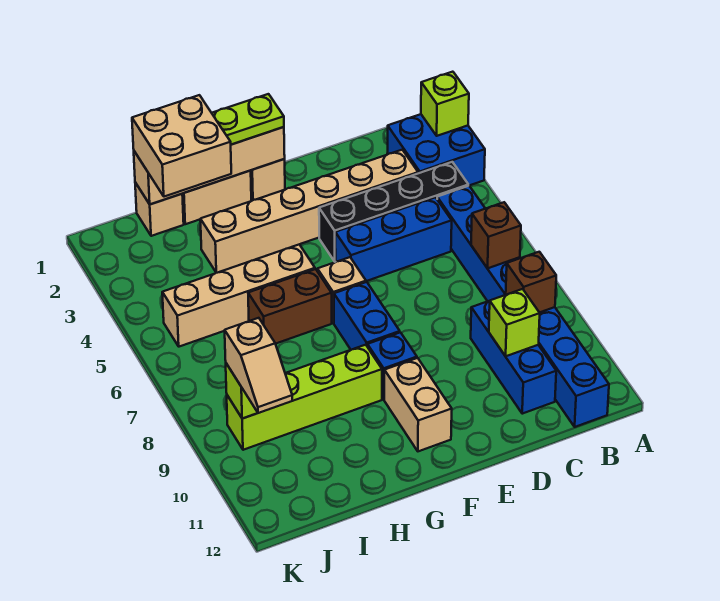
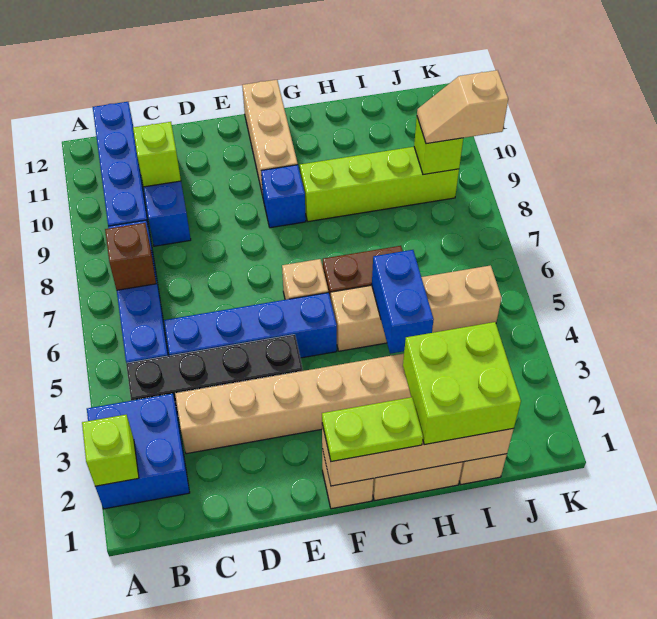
brown brick B9 level 2 -> none
blue brick C5:E5 level 1 -> blue brick C5:F5 level 1
blue brick F7:F8 level 1 -> blue brick H4:H5 level 2
tan brick F10:F11 level 1 -> tan brick F10:F12 level 1
tan brick H1:I2 level 3 -> lime brick H1:I2 level 3
tan slope J9:J10 level 3 top 9 -> tan slope J9:K9 level 3 top K

